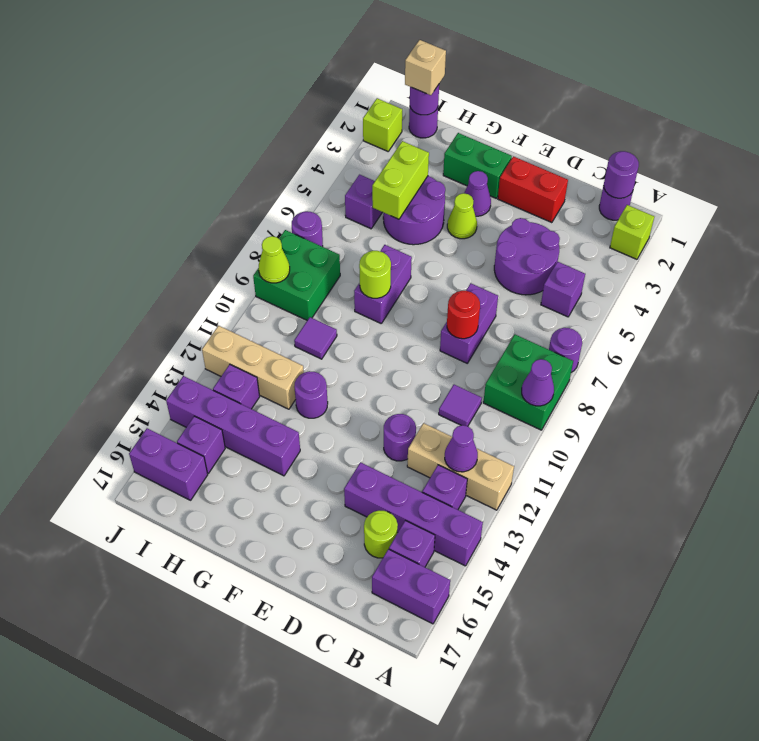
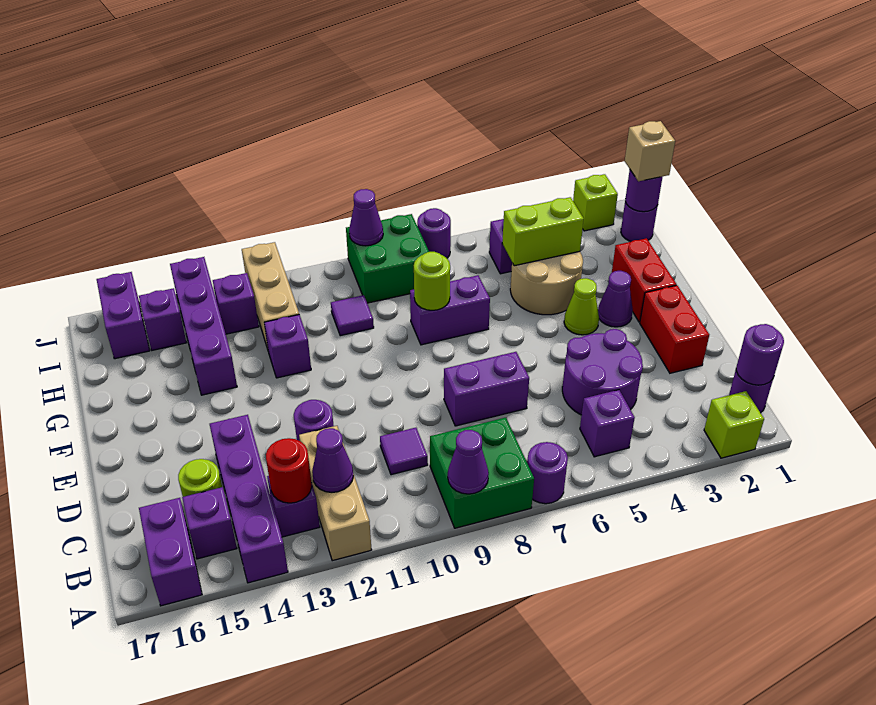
red round brick D8 level 2 -> red round brick B13 level 2
green brick F2:G2 level 1 -> red brick F2:G2 level 1
purple round brick G4:H5 level 1 -> tan round brick G4:H5 level 1
purple round brick G12 level 1 -> purple brick G12 level 1
lime cone J9 level 2 -> purple cone J9 level 2

